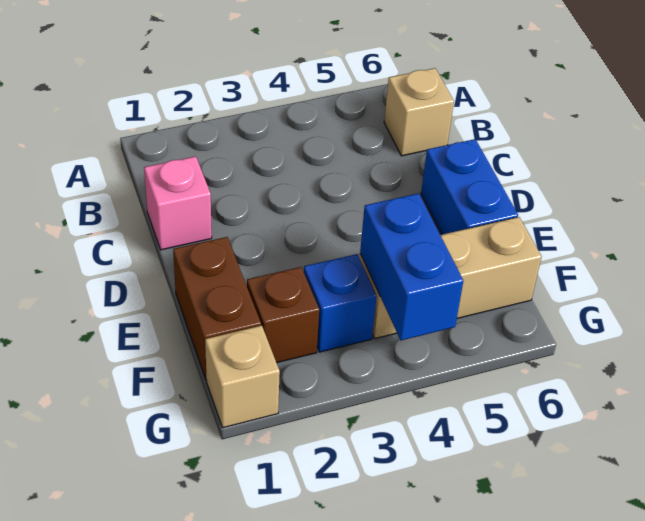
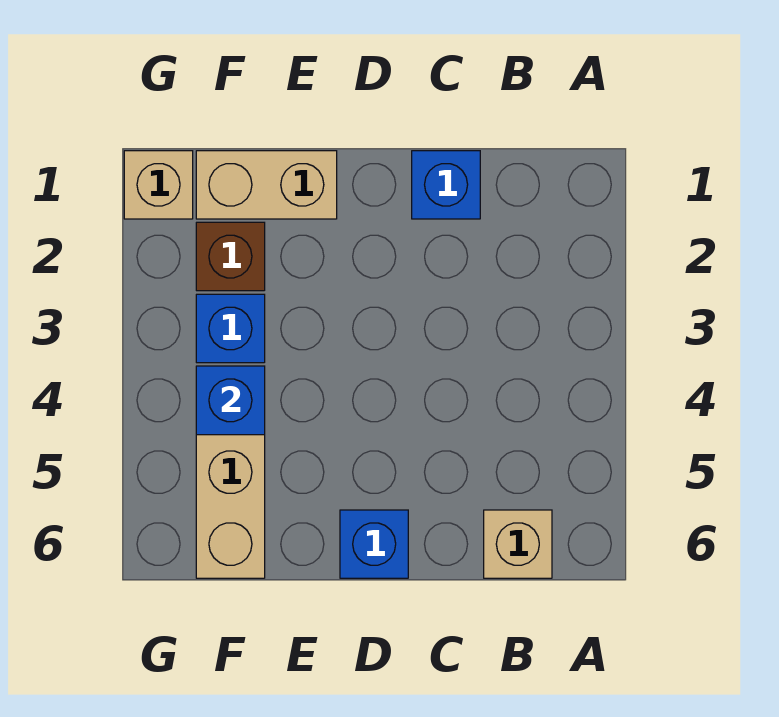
pink brick C1 level 1 -> blue brick C1 level 1
blue brick D6:E6 level 1 -> blue brick D6 level 1
brown brick E1:F1 level 1 -> tan brick E1:F1 level 1
blue brick F4:G4 level 2 -> blue brick F4 level 2

